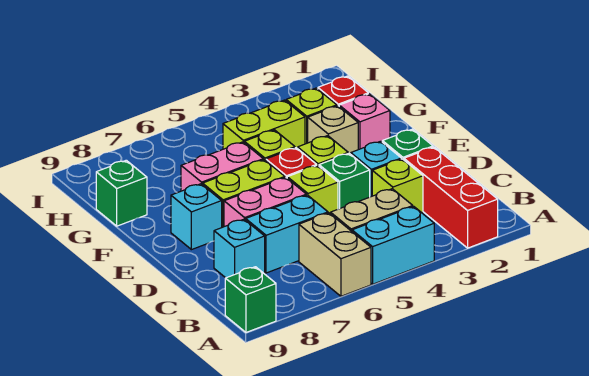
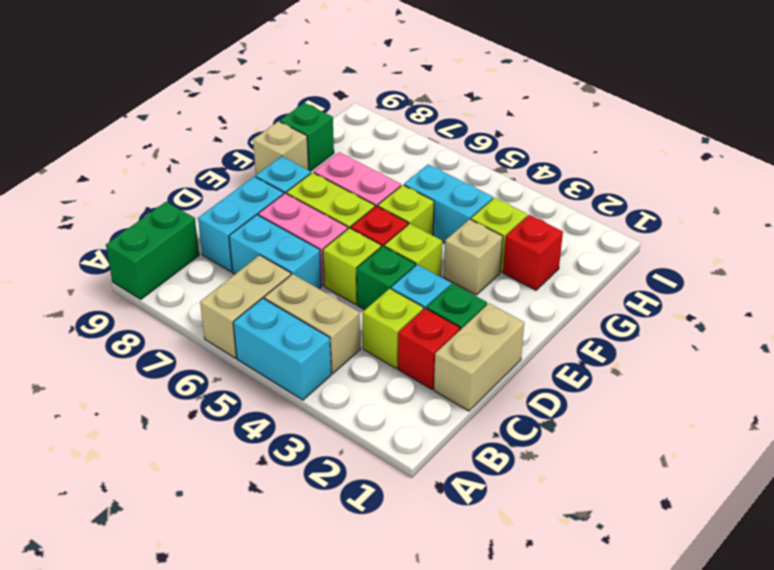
red brick A2:C2 level 1 -> red brick C2 level 1
green brick A9 level 1 -> green brick A9:B9 level 1
none -> tan brick C1:D1 level 1
cyan brick C8 level 1 -> cyan brick C8:D8 level 1
pink brick F2 level 1 -> none
none -> tan brick F9 level 1
lime brick G4:G5 level 1 -> cyan brick G4:G5 level 1

